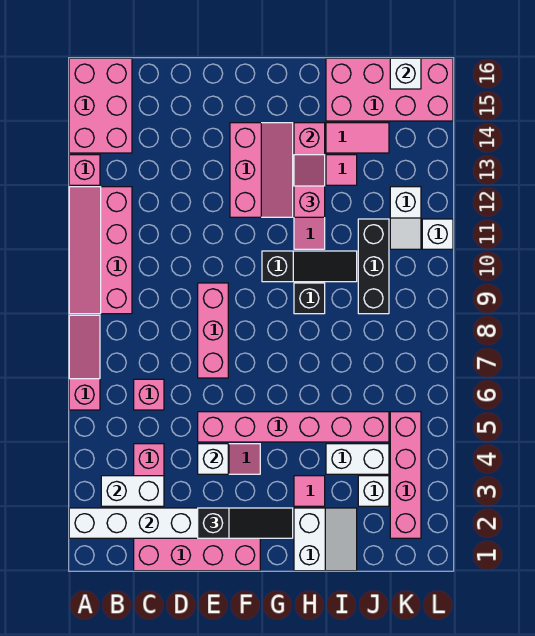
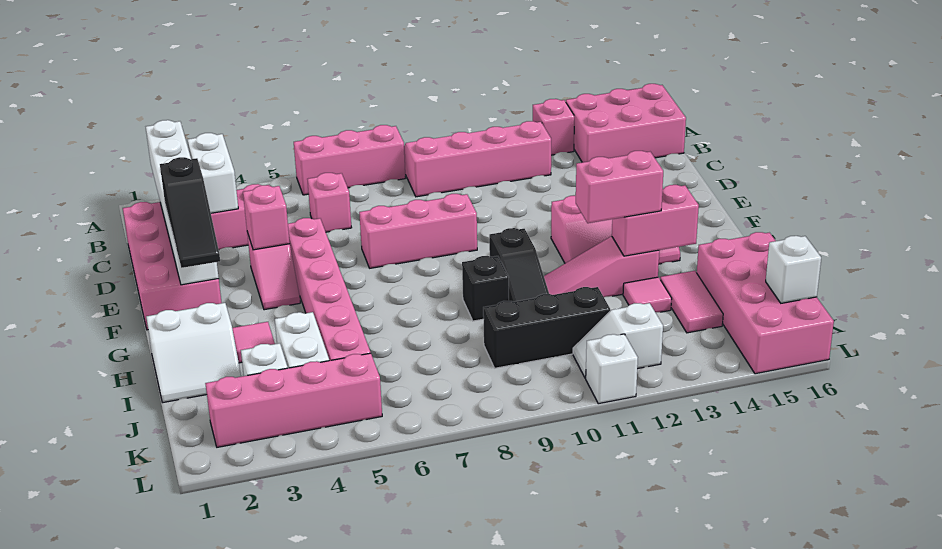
pink slope A6:A8 level 1 top 6 -> pink brick A6:A8 level 1
white brick E4 level 2 -> pink brick E4 level 2
pink slope H12:H13 level 3 top 12 -> pink brick H12:H13 level 3

